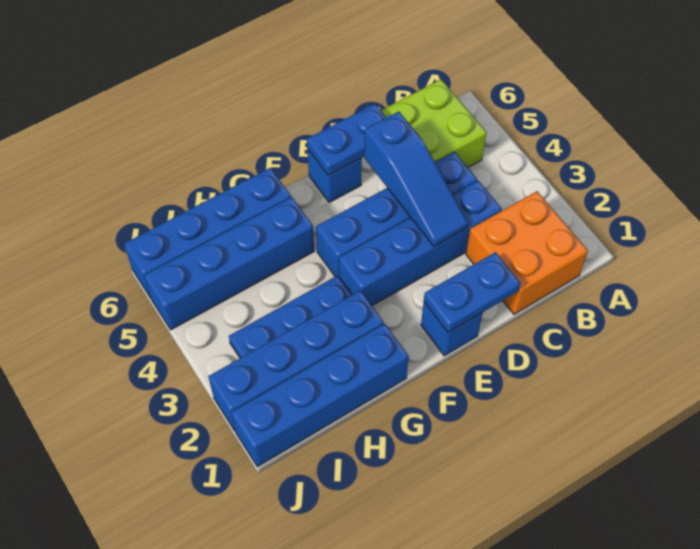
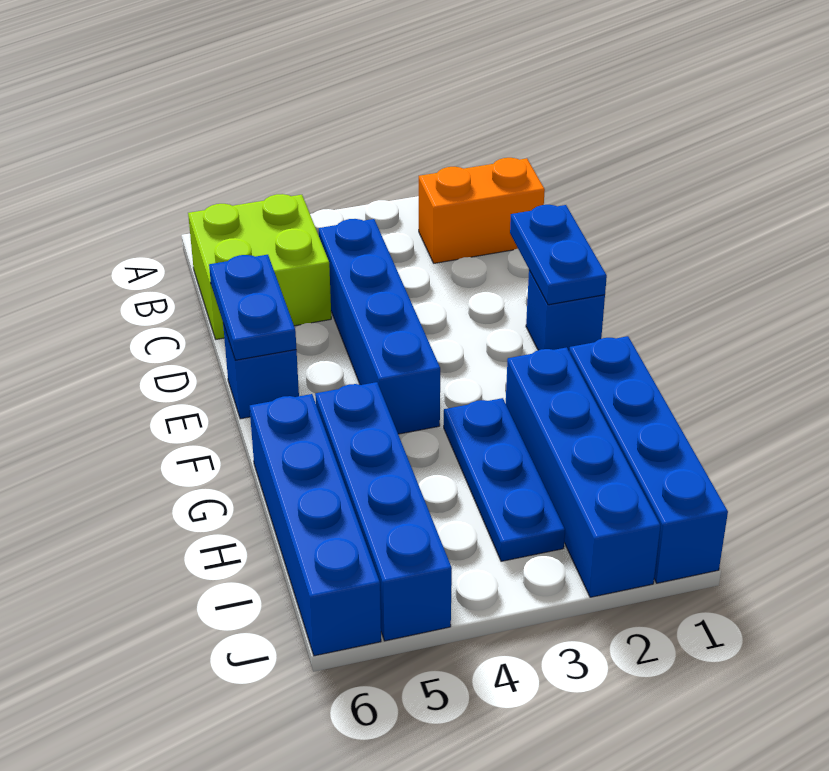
orange brick B1:C2 level 1 -> orange brick B1:B2 level 1
blue brick C3:F3 level 1 -> none
blue slope D3:D5 level 2 top 5 -> none

